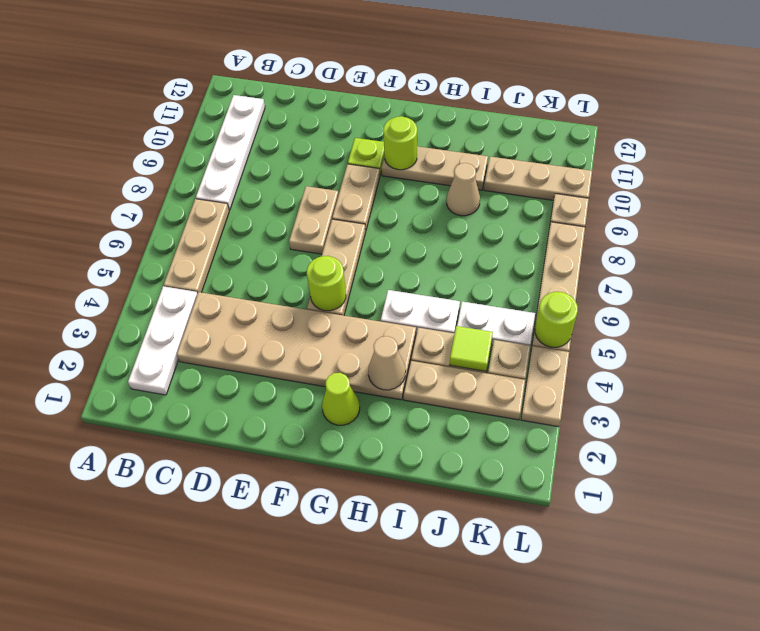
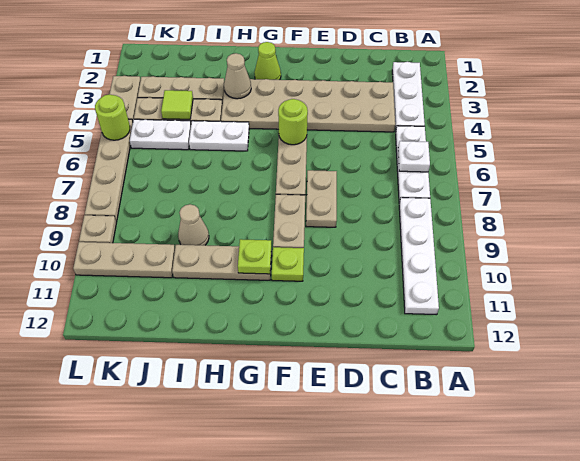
tan plate B5:B7 level 1 -> white plate B5:B7 level 1
none -> white plate B6 level 2
lime round brick G10 level 2 -> lime plate G10 level 2

